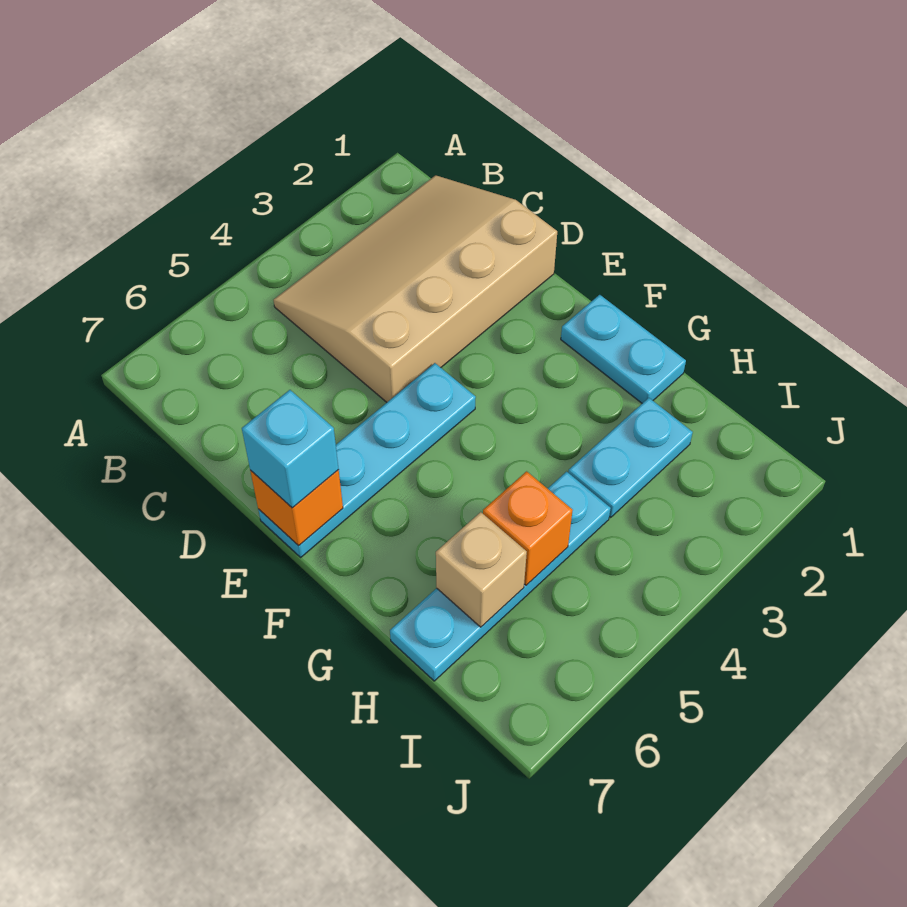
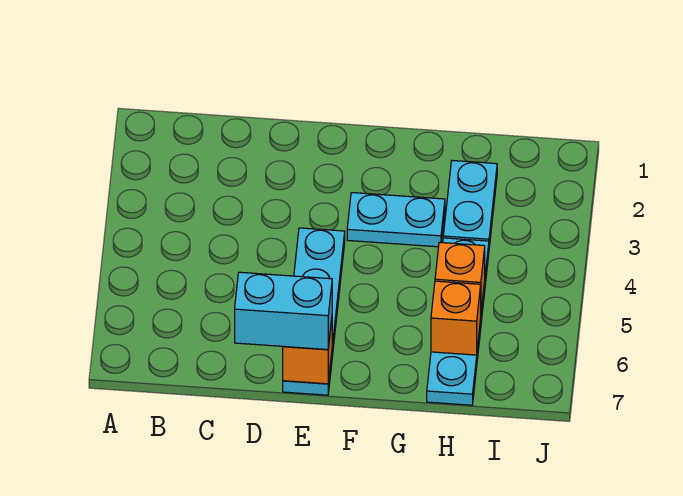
tan slope B1:D4 level 1 top D -> none
cyan brick E7 level 3 -> cyan brick D7:E7 level 3
cyan plate F1:G1 level 1 -> cyan plate F3:G3 level 1
tan brick H6 level 2 -> orange brick H6 level 2

